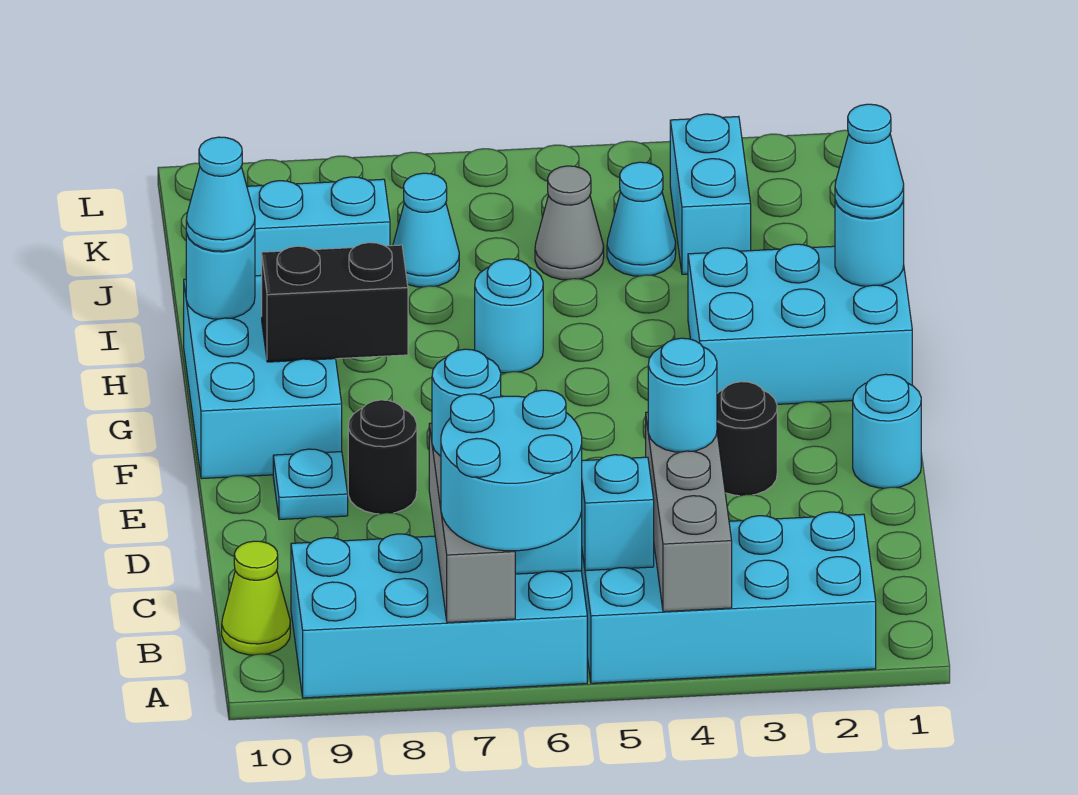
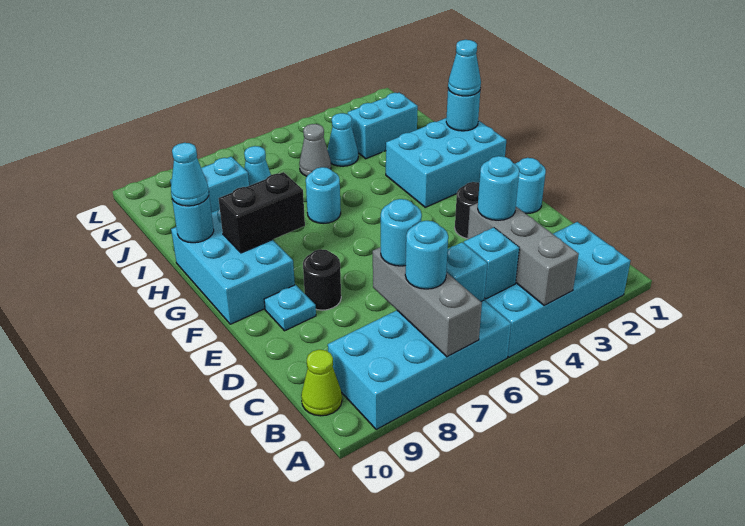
cyan round brick A6:B7 level 3 -> cyan round brick B7 level 3
cyan brick J3:K3 level 1 -> cyan brick J2:J3 level 1

